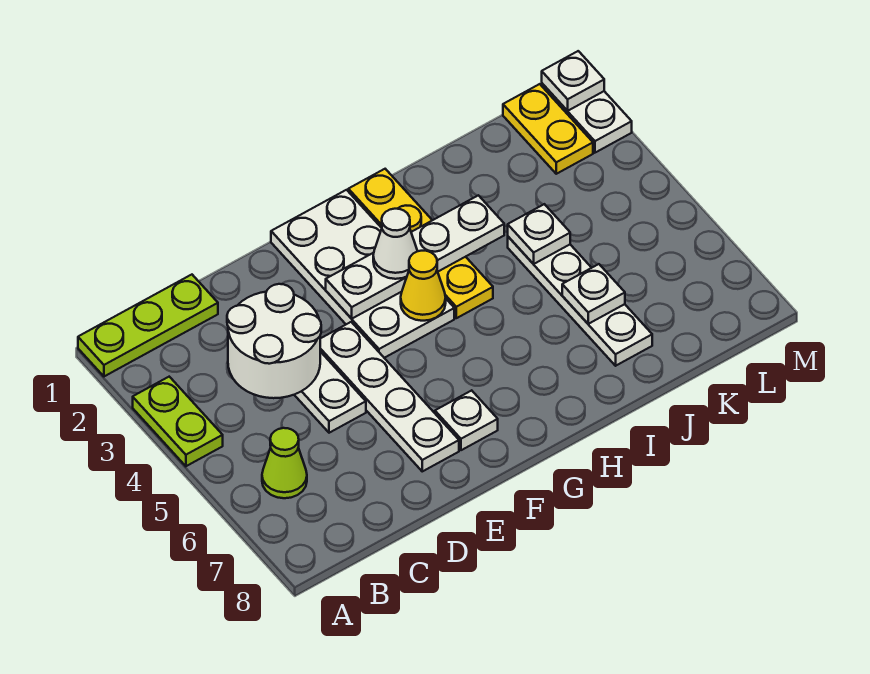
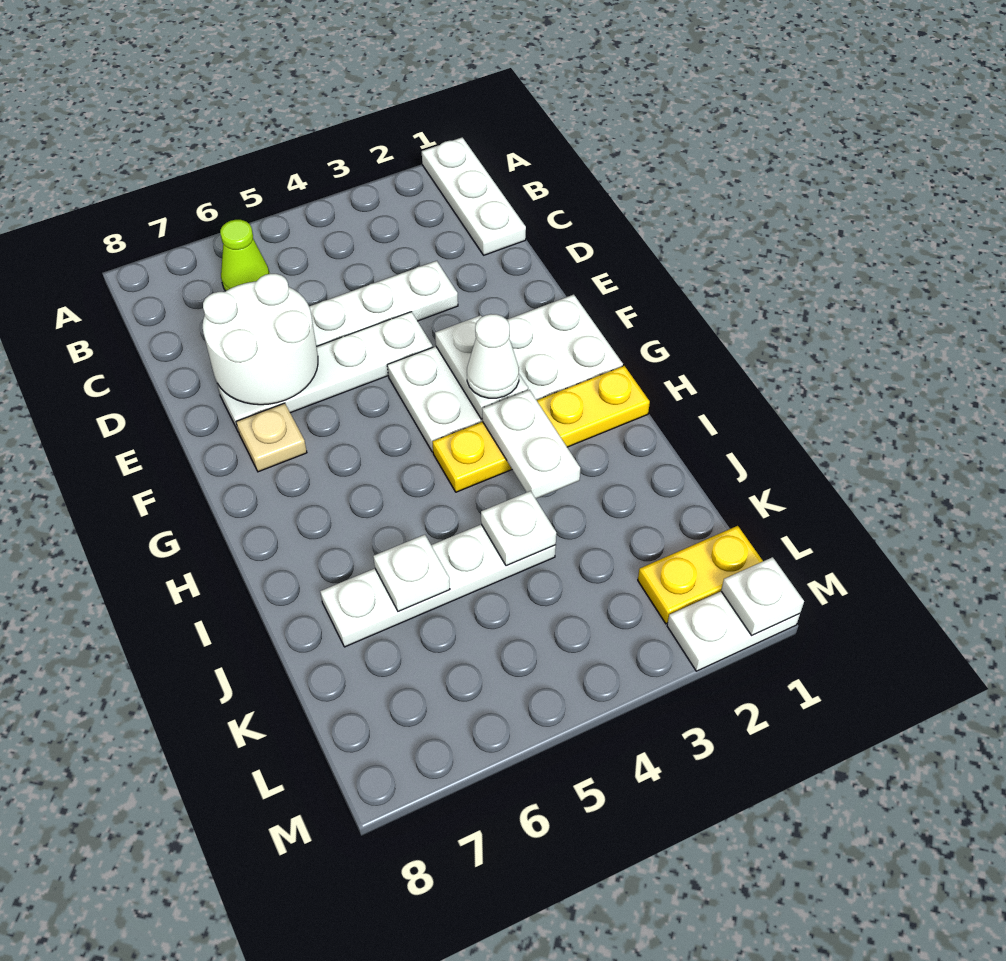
lime plate A1:C1 level 1 -> white plate A1:C1 level 1
lime plate A3:A4 level 1 -> none
white round brick C3:D4 level 2 -> white round brick D6:E7 level 2
white plate F7 level 1 -> tan plate F7 level 1
yellow cone G4 level 2 -> none

